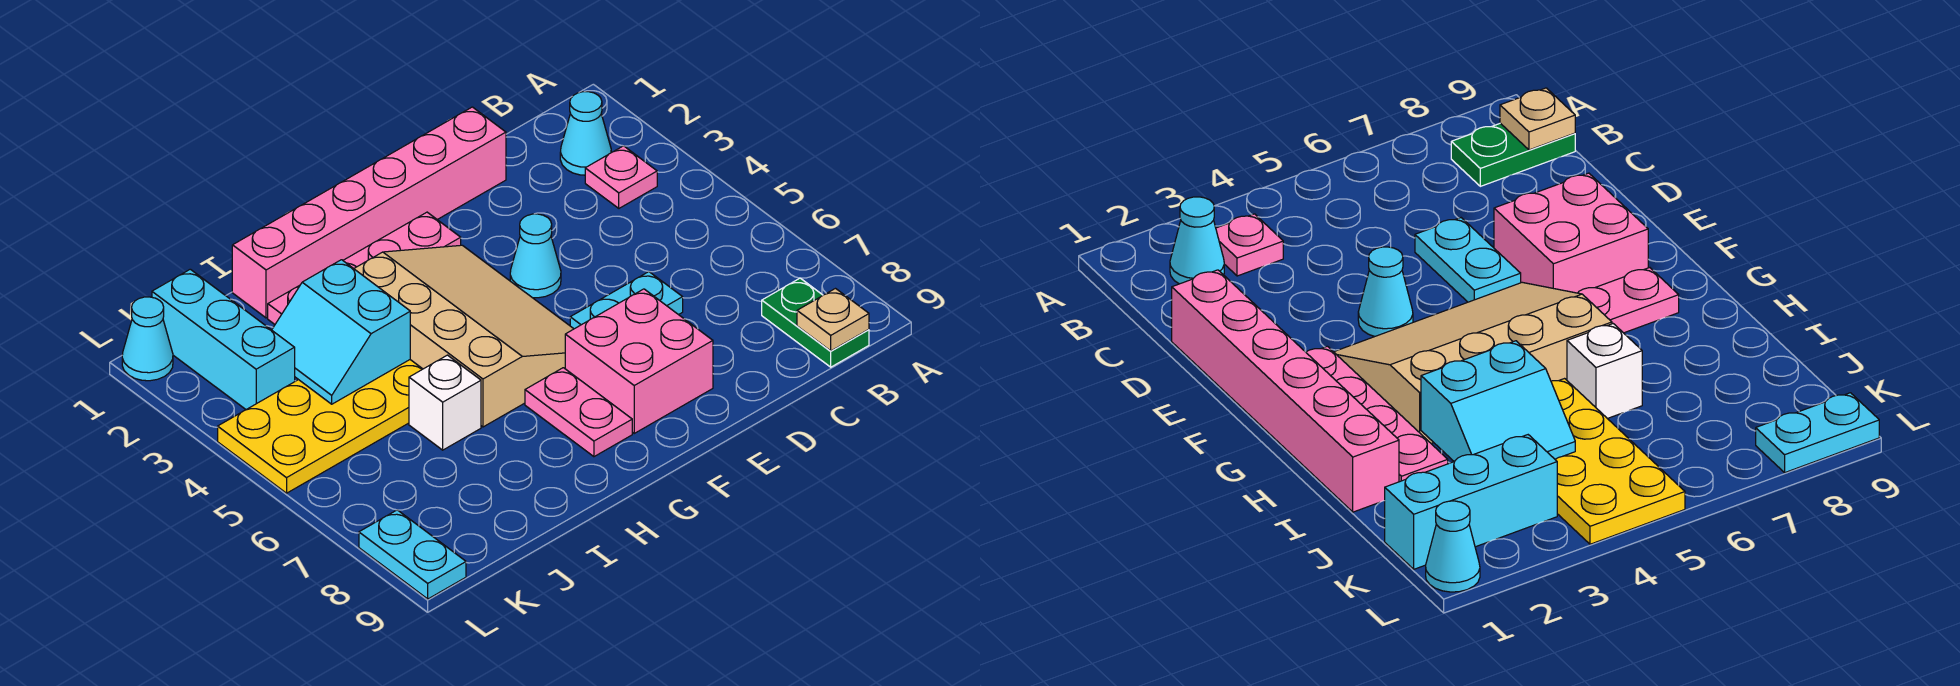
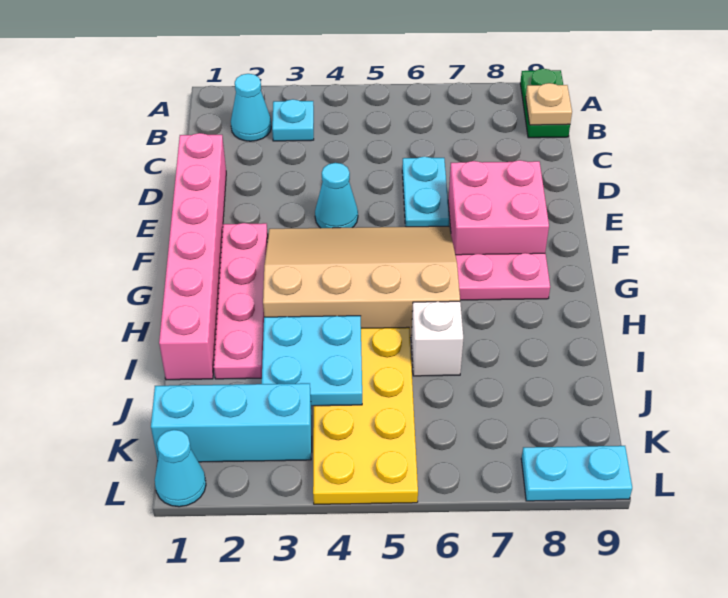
pink plate B3 level 1 -> cyan plate B3 level 1
green plate B8:B9 level 1 -> green plate A9:B9 level 1
cyan slope I3:J4 level 2 top I -> cyan plate I3:J4 level 2

